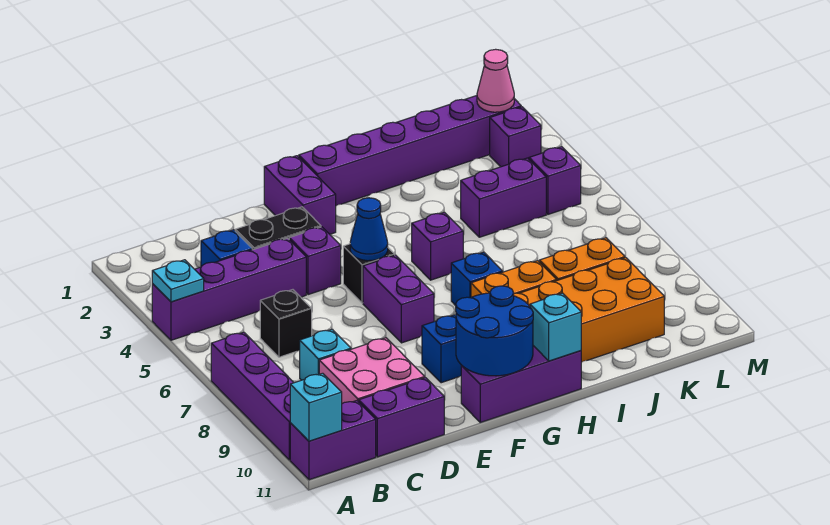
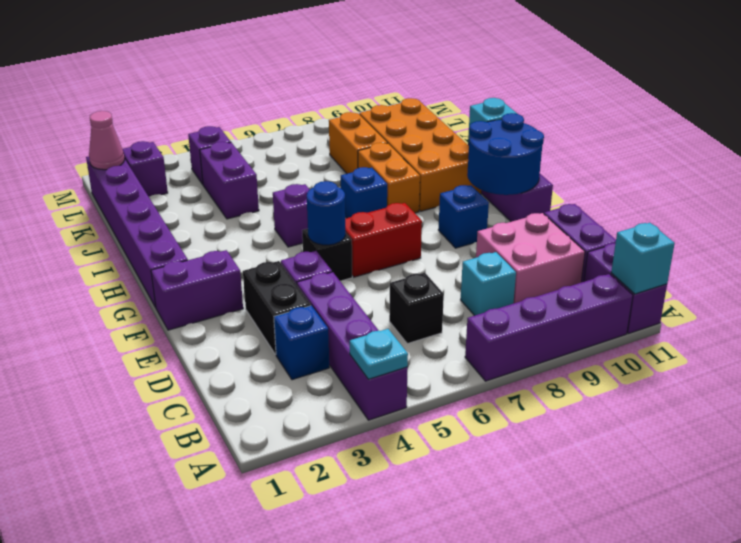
blue cone F5 level 2 -> blue round brick F5 level 2
purple brick F6:F7 level 1 -> red brick F6:F7 level 1

